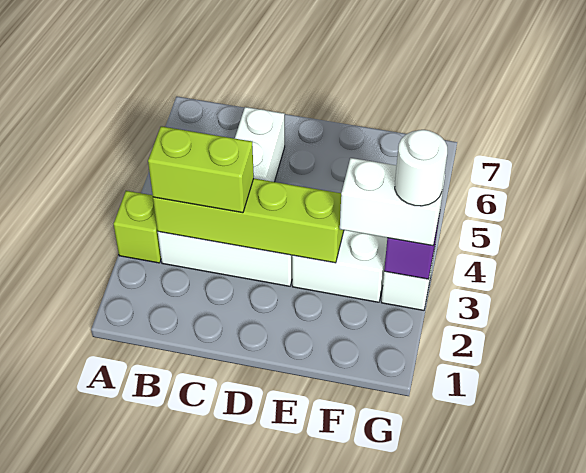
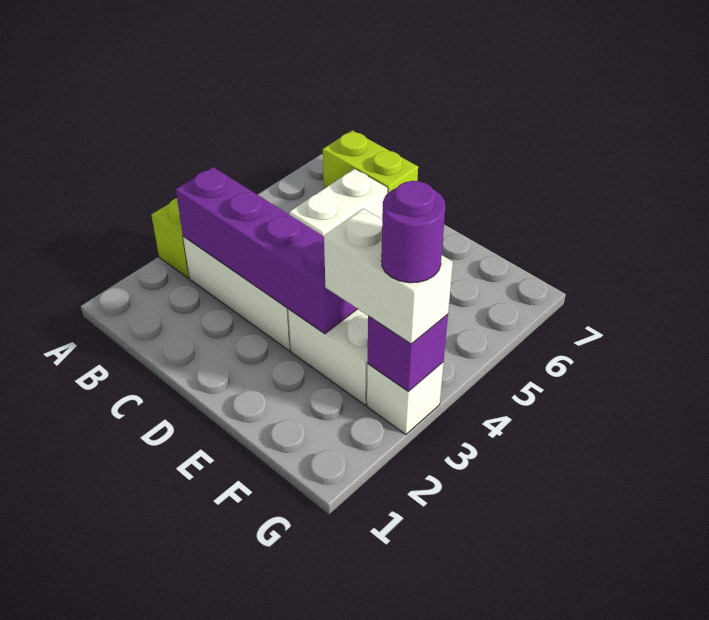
lime brick B3:E3 level 2 -> purple brick B3:E3 level 2
lime brick B3:C3 level 3 -> lime brick B7:C7 level 1
white round brick G3 level 4 -> purple round brick G3 level 4

